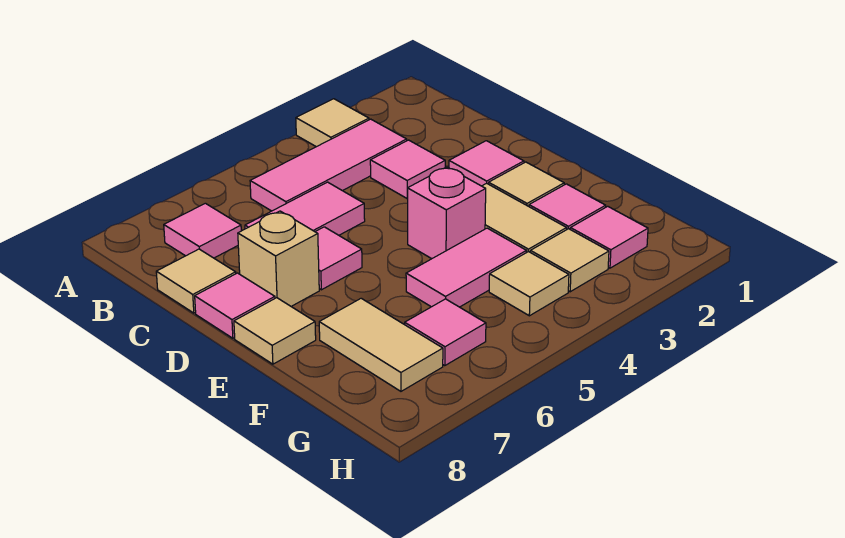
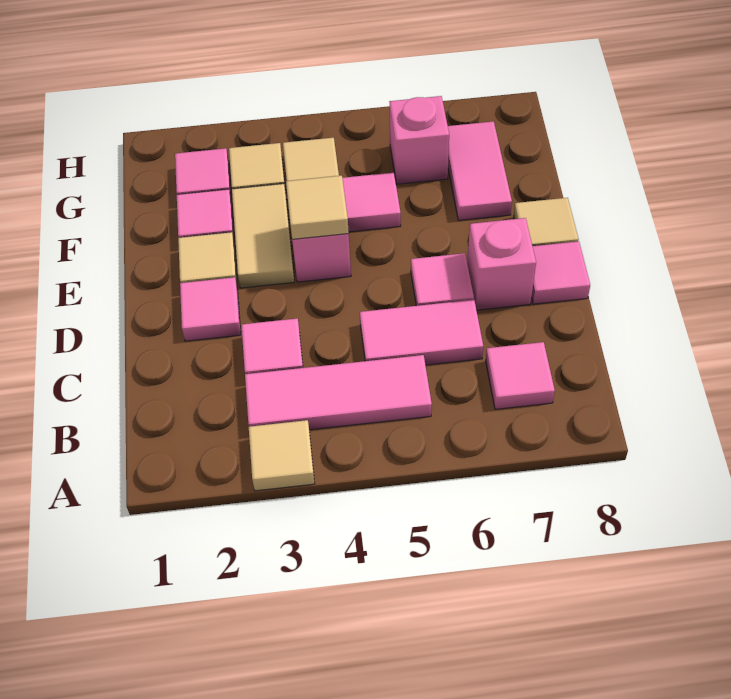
tan tile C8 level 1 -> tan tile E4 level 2
tan brick D7 level 1 -> pink brick D7 level 1
tan tile F7:G7 level 1 -> pink tile F7:G7 level 1
pink tile G6 level 1 -> pink brick G6 level 1

